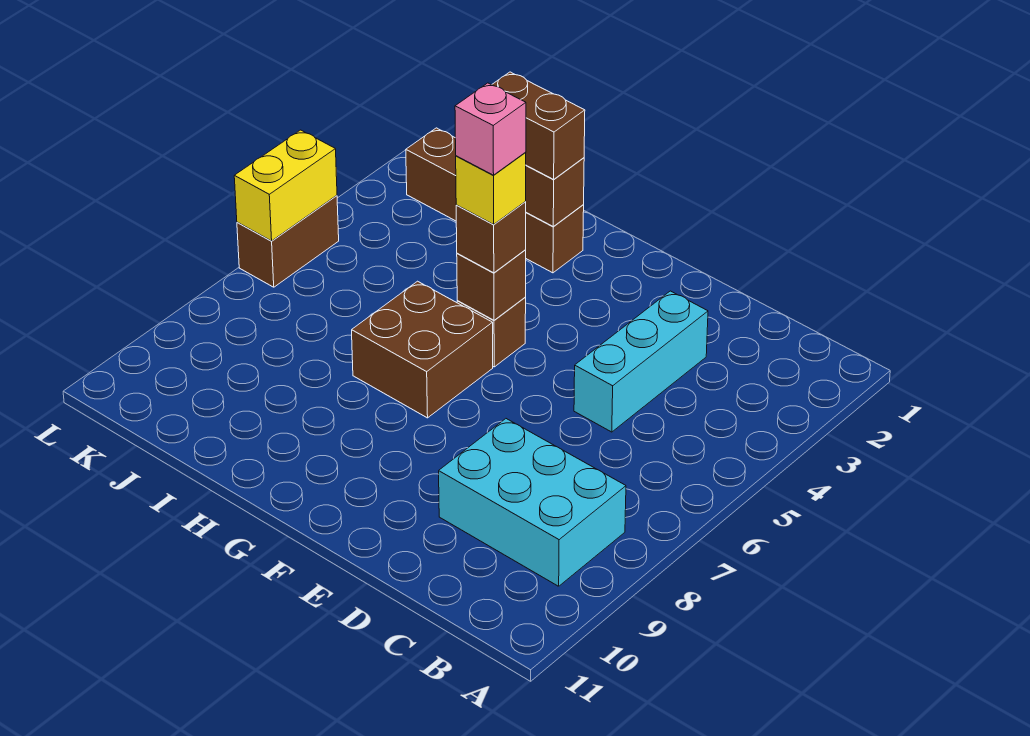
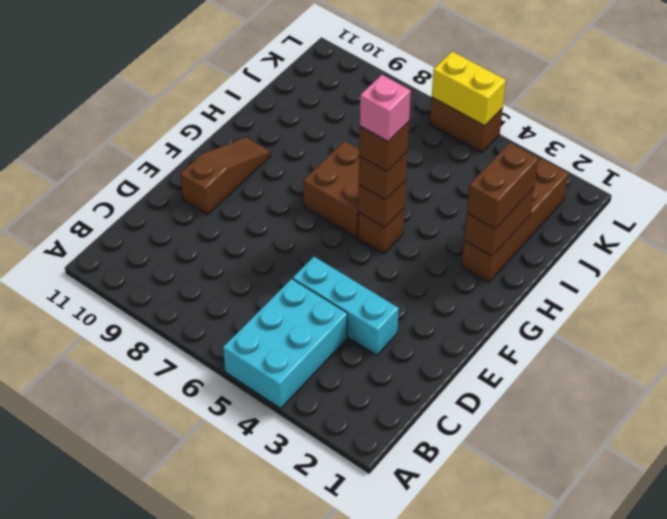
cyan brick B8:D9 level 1 -> cyan brick A4:C5 level 1
none -> brown slope E10:G10 level 1 top E
yellow brick G5 level 4 -> brown brick G5 level 4

